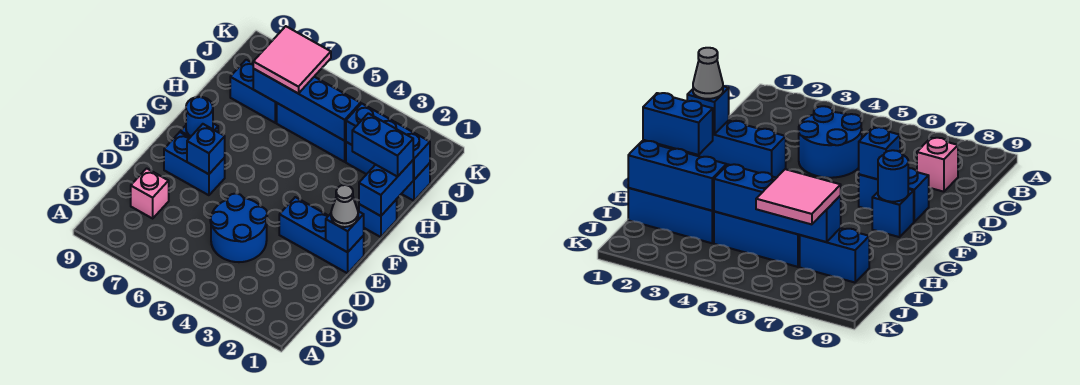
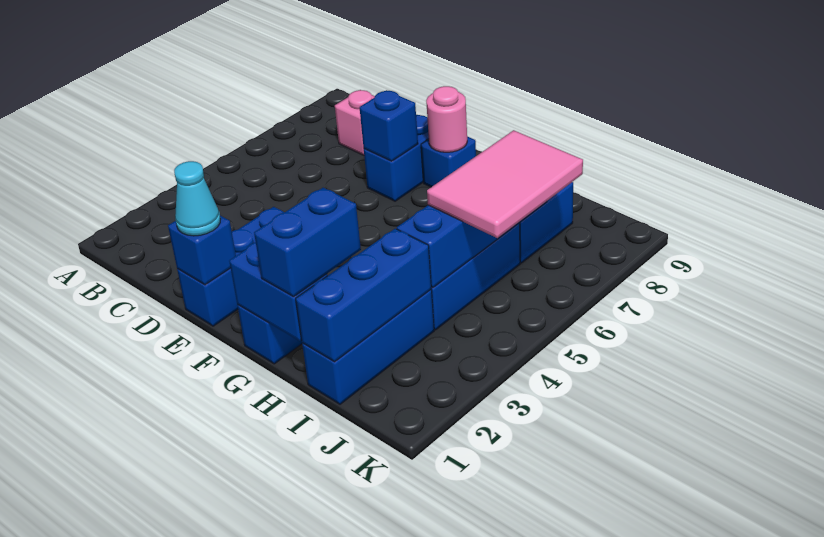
blue round brick C4:D5 level 1 -> none
grey cone E1 level 3 -> cyan cone E1 level 3
blue round brick F8 level 2 -> pink round brick F8 level 2
pink tile I6:J7 level 3 -> pink tile I5:J7 level 3

